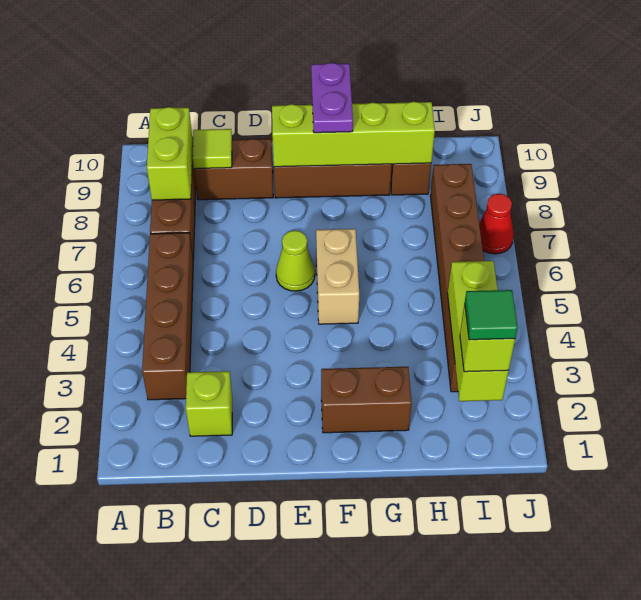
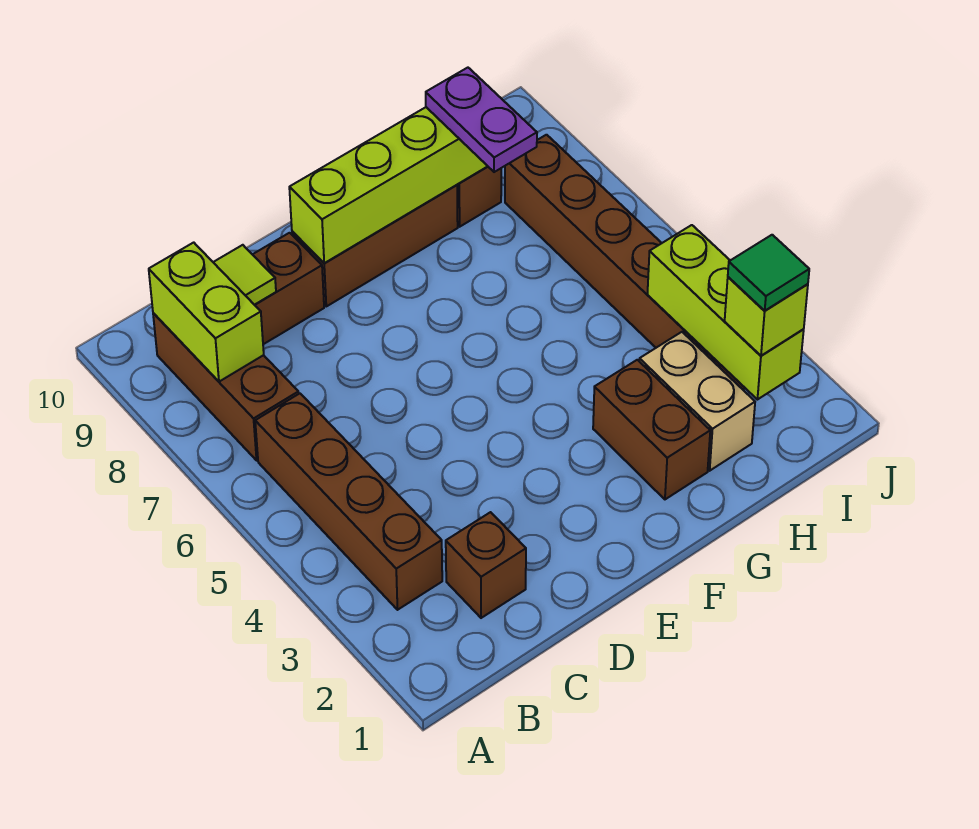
lime brick C2 level 1 -> brown brick C2 level 1
lime cone E6 level 1 -> none
brown brick F2:G2 level 1 -> brown brick G2:G3 level 1
tan brick F5:F6 level 1 -> tan brick H2:H3 level 1
purple plate F9:F10 level 3 -> purple plate H8:H9 level 3
red cone J7 level 1 -> none

